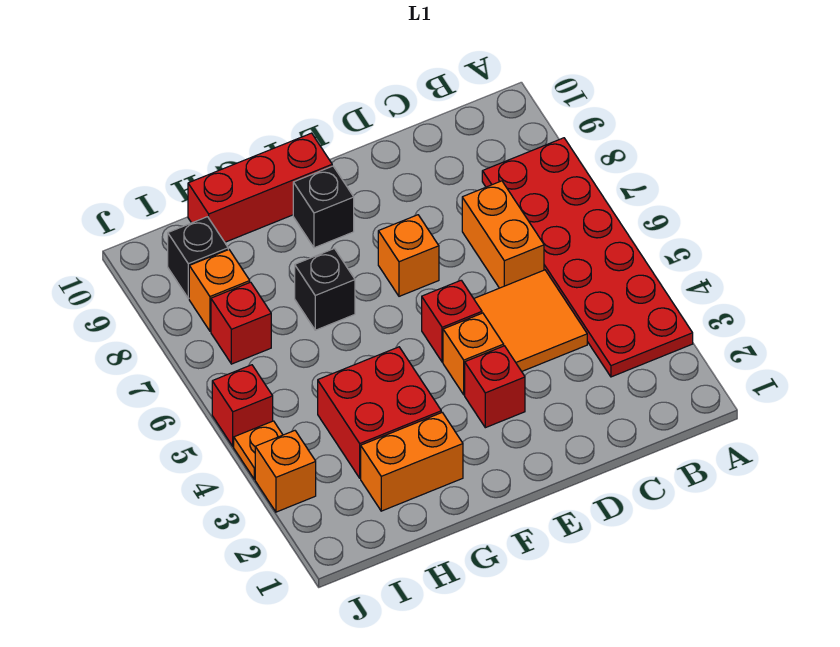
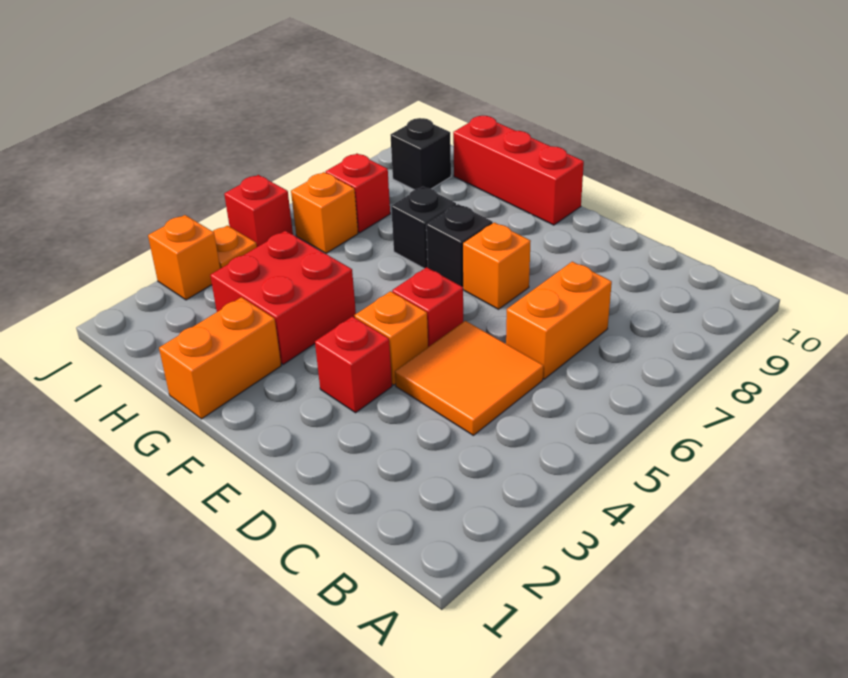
red plate A3:B8 level 1 -> none
black brick F9 level 1 -> black brick F7 level 1
orange brick G2:H2 level 1 -> orange brick G1:G2 level 1
orange brick I8 level 1 -> orange brick I6 level 1

